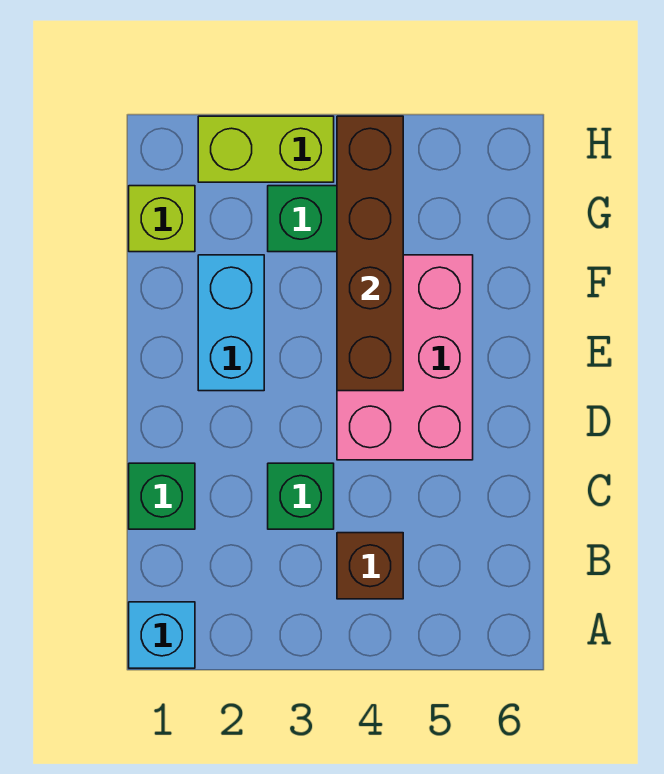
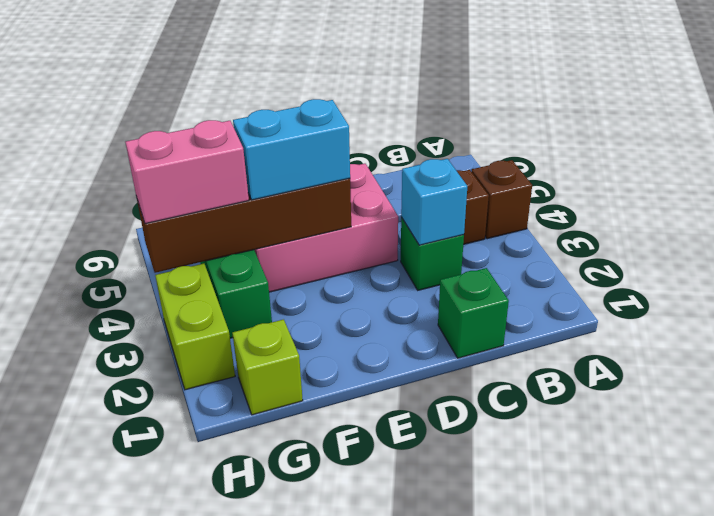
cyan brick A1 level 1 -> cyan brick C3 level 2
none -> brown brick A4 level 1
cyan brick E2:F2 level 1 -> cyan brick E4:F4 level 3
none -> pink brick G4:H4 level 3

